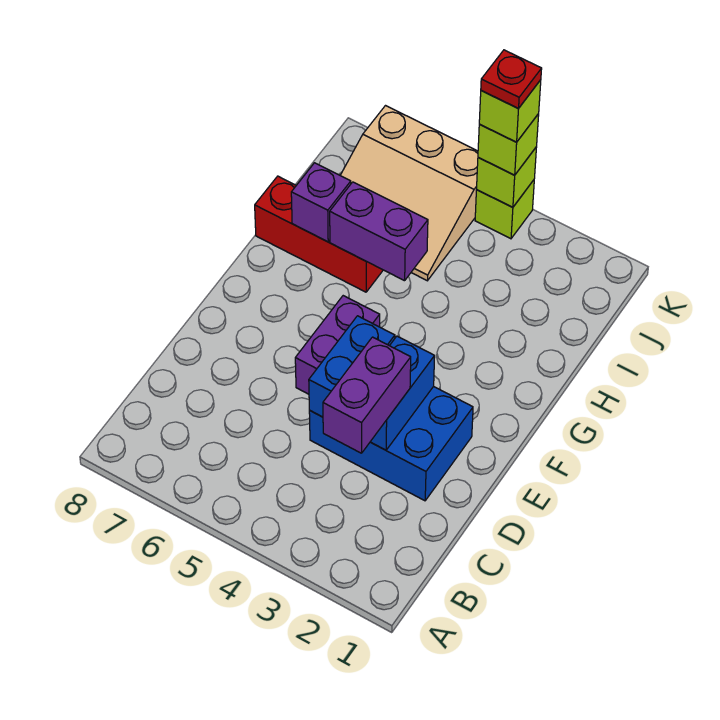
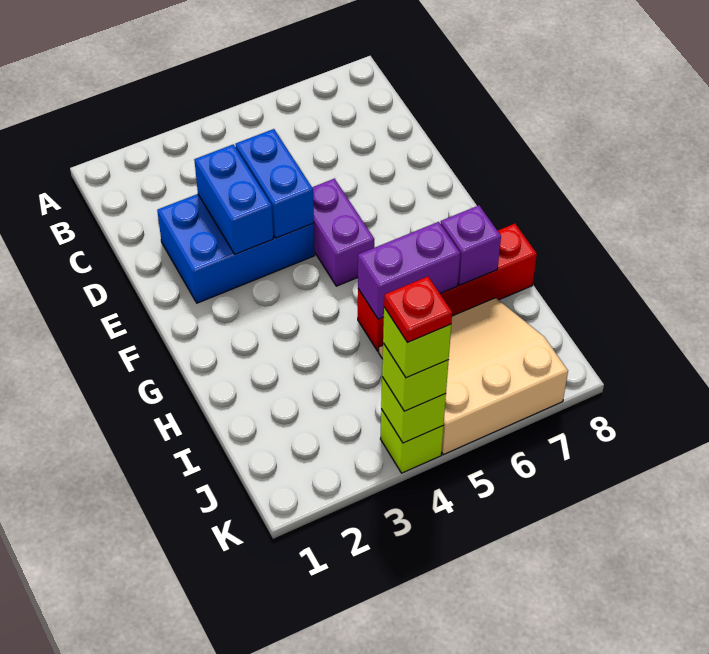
purple brick C3:D3 level 3 -> none
red brick H6:H8 level 1 -> red brick H5:H8 level 1

